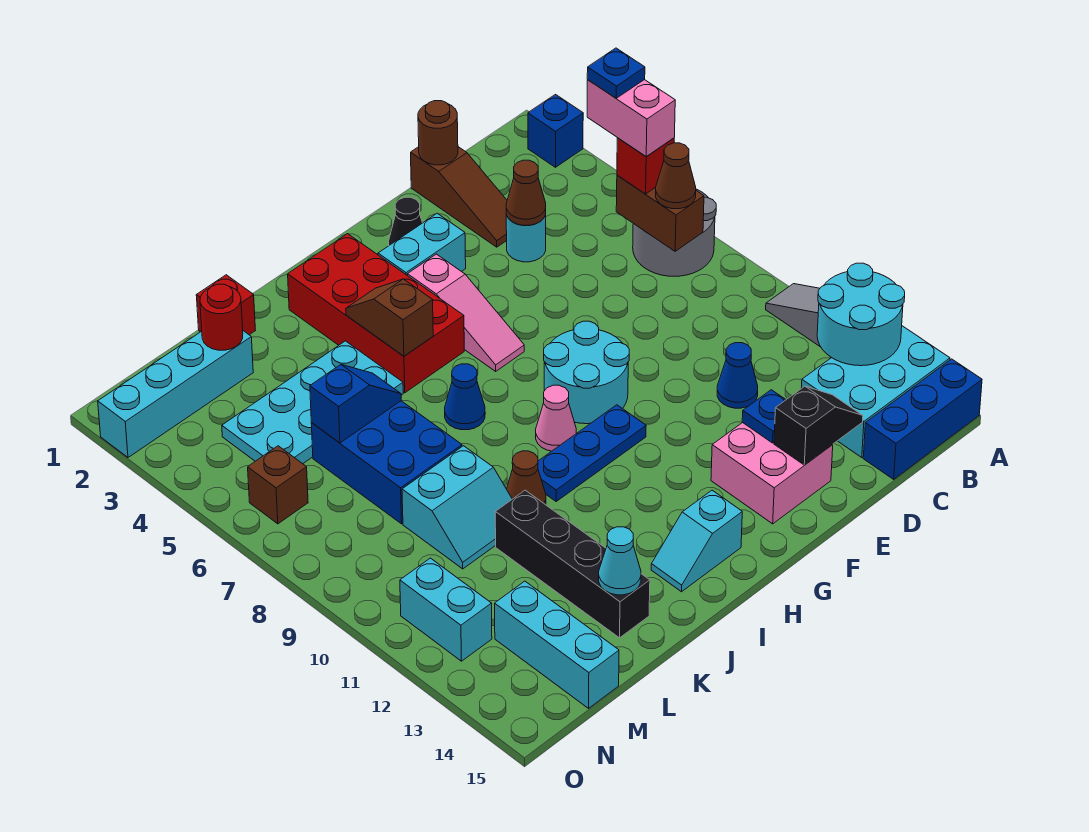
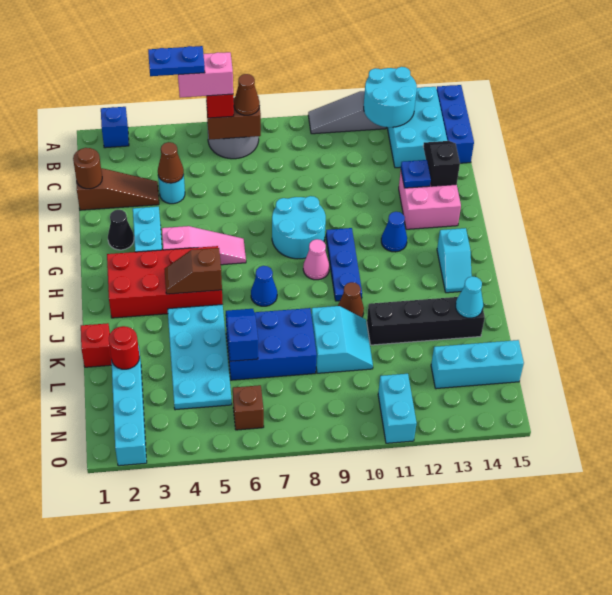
blue plate B5 level 5 -> blue plate B4:B5 level 5
blue cone D11 level 1 -> blue cone G12 level 1
cyan brick N11:N12 level 1 -> cyan brick N11:O11 level 1

